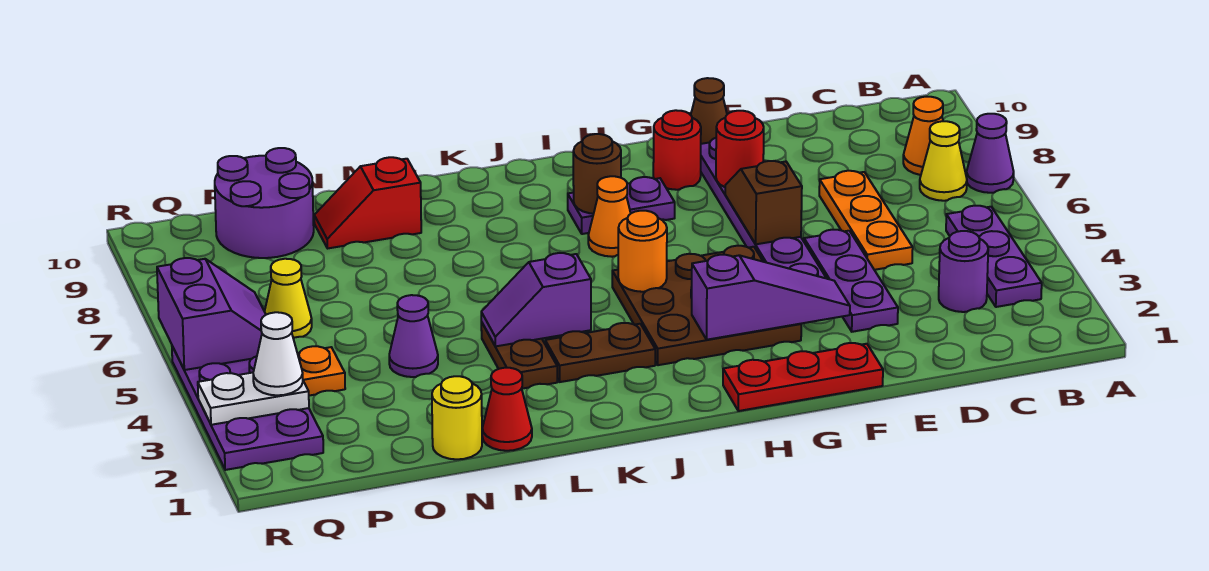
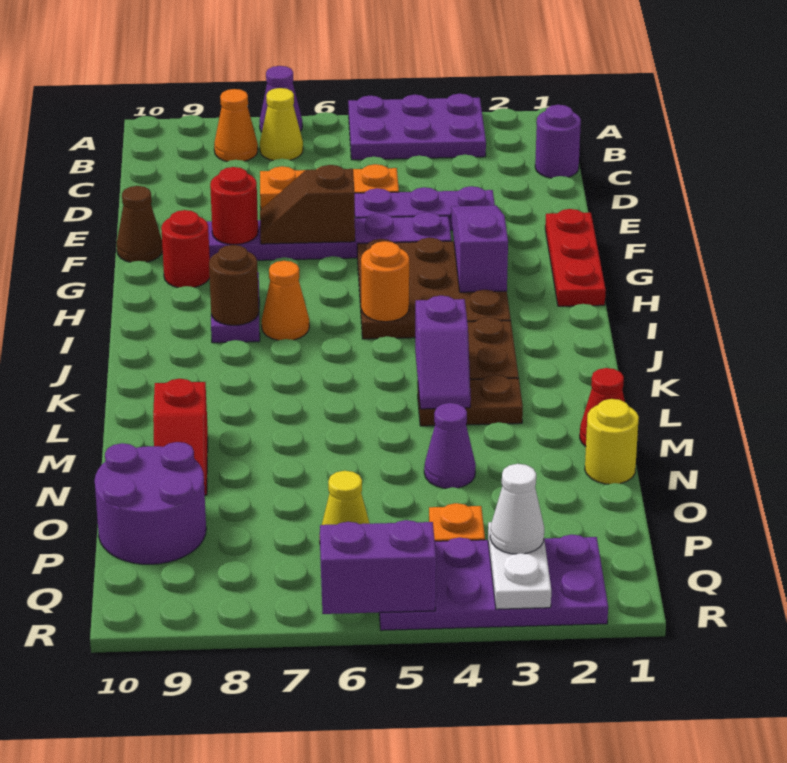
purple plate B3:B5 level 1 -> purple plate A3:B5 level 1
purple round brick C3 level 1 -> purple round brick C1 level 1

